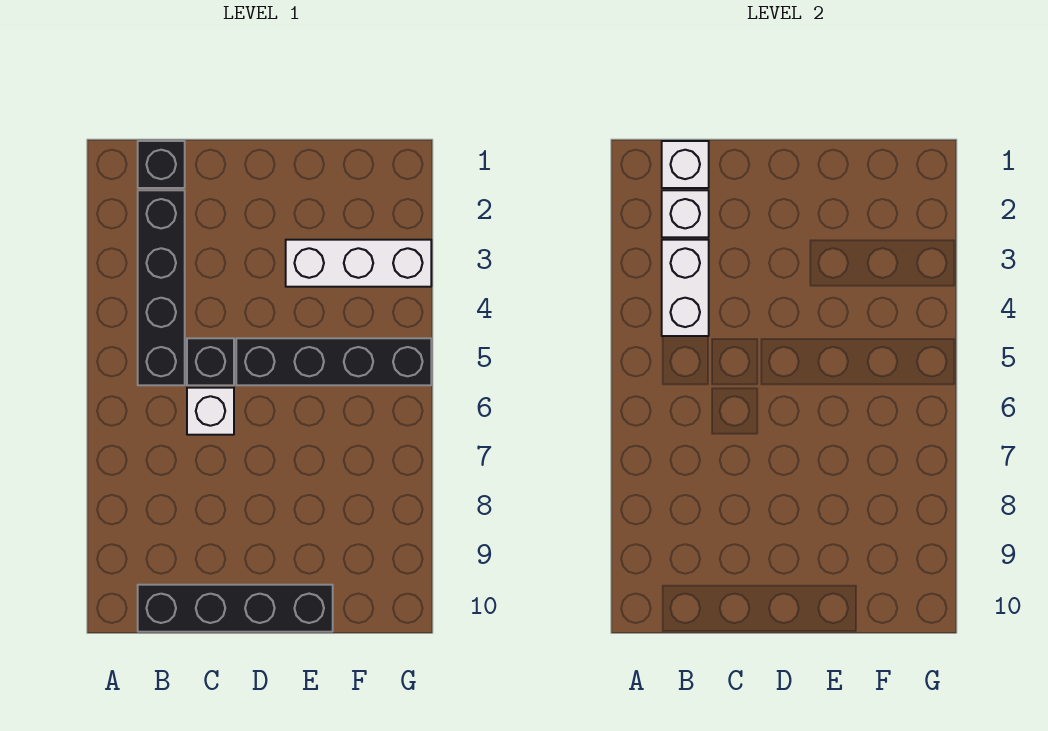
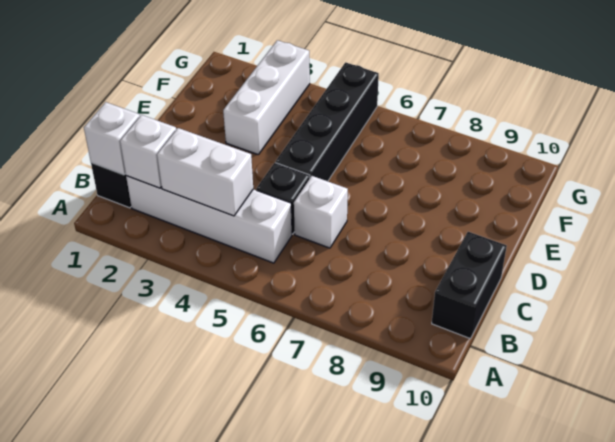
black brick B2:B5 level 1 -> white brick B2:B5 level 1
black brick B10:E10 level 1 -> black brick B10:C10 level 1

